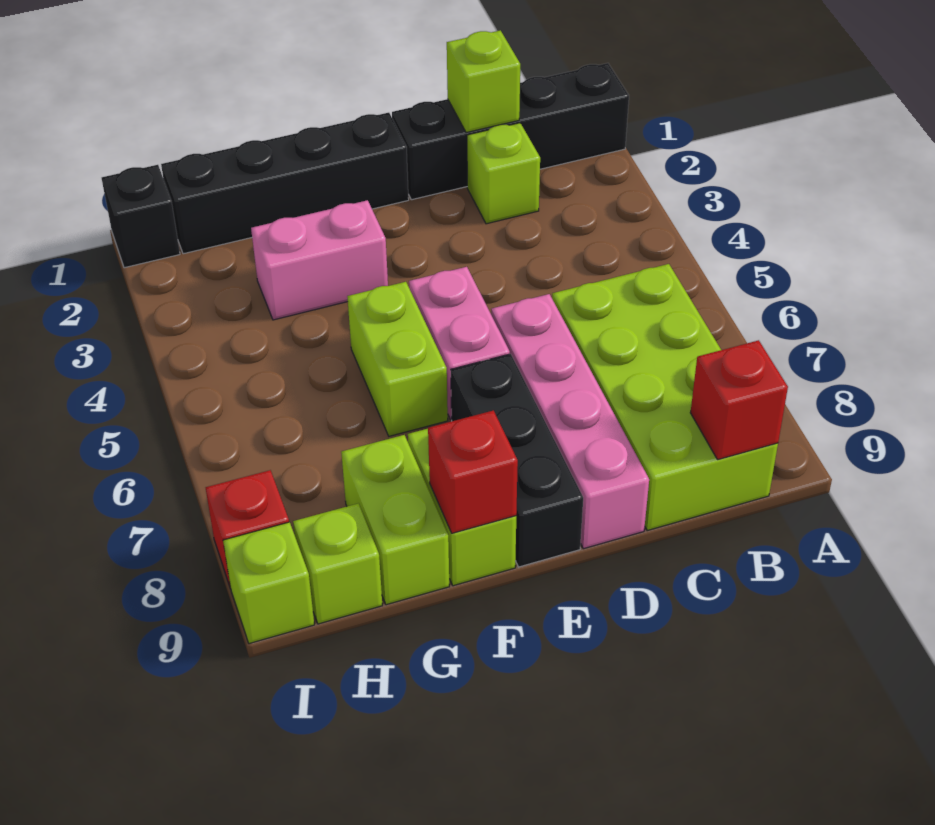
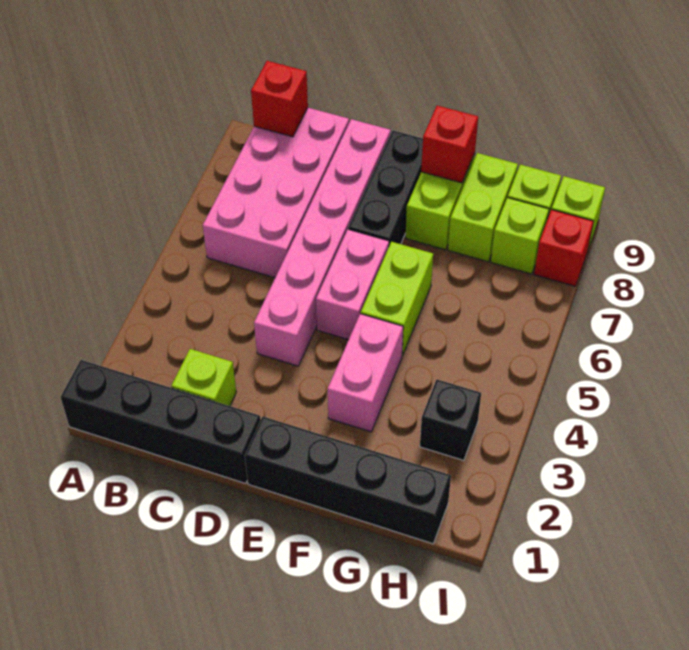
lime brick B6:C9 level 1 -> pink brick B6:C9 level 1
lime brick C1 level 2 -> lime brick H8 level 1
pink brick D6:D9 level 1 -> pink brick D4:D9 level 1
pink brick F3:G3 level 1 -> pink brick F3:F4 level 1
black brick I1 level 1 -> black brick H3 level 1

